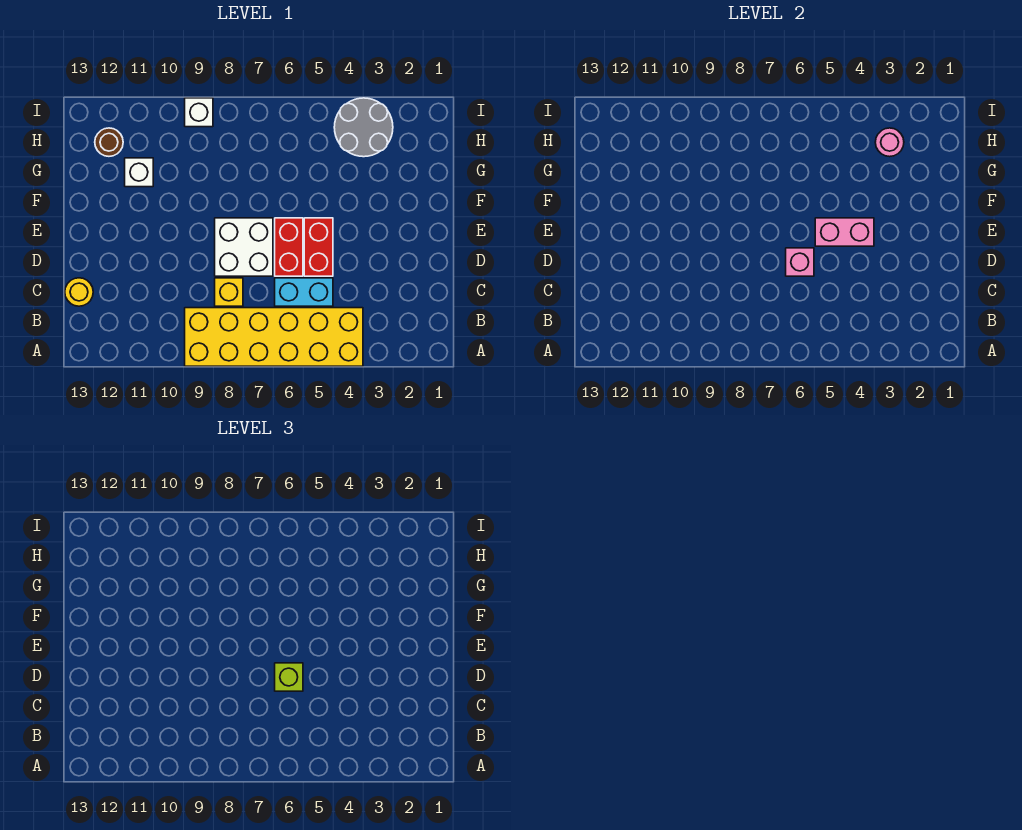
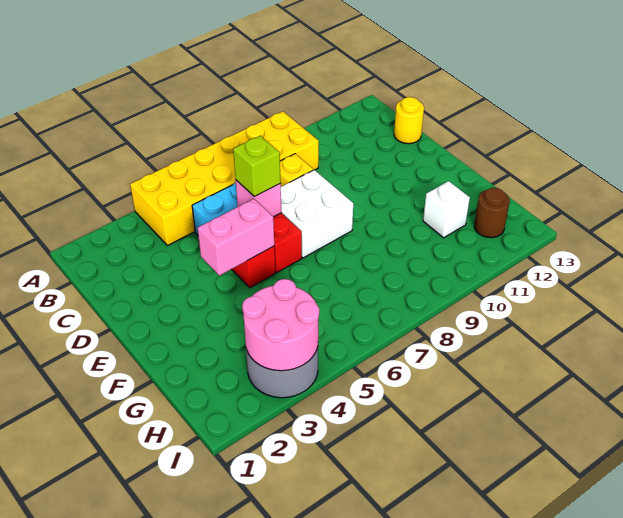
pink round brick H3 level 2 -> pink round brick H3:I4 level 2
white brick I9 level 1 -> none

